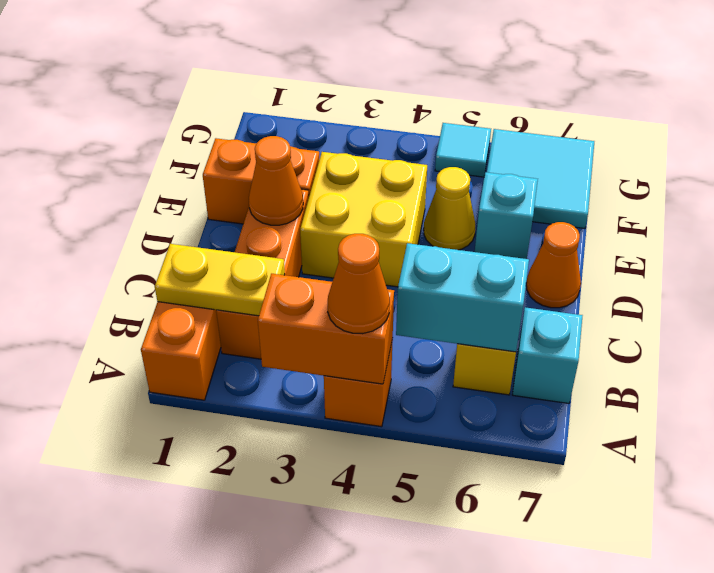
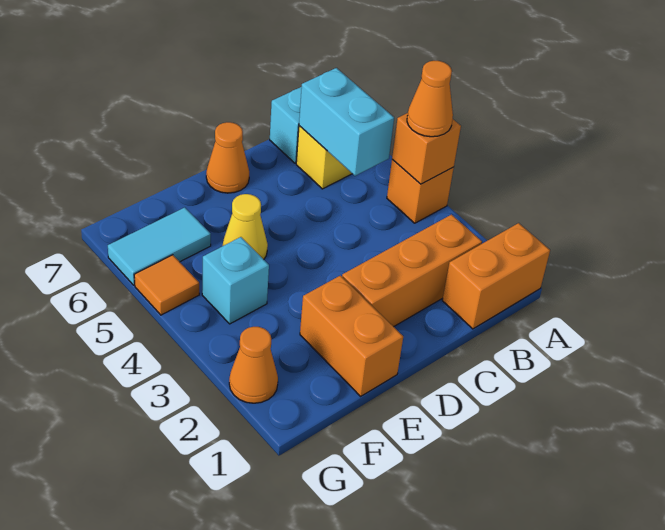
orange brick A3:A4 level 2 -> orange brick A4 level 2
yellow plate B1:B2 level 2 -> none
orange cone D2 level 2 -> orange cone G2 level 1
yellow brick D3:E4 level 1 -> none
cyan brick E6 level 1 -> cyan brick F4 level 1
cyan tile F6:G7 level 1 -> cyan tile F6:G6 level 1
cyan tile G5 level 1 -> orange tile G5 level 1

